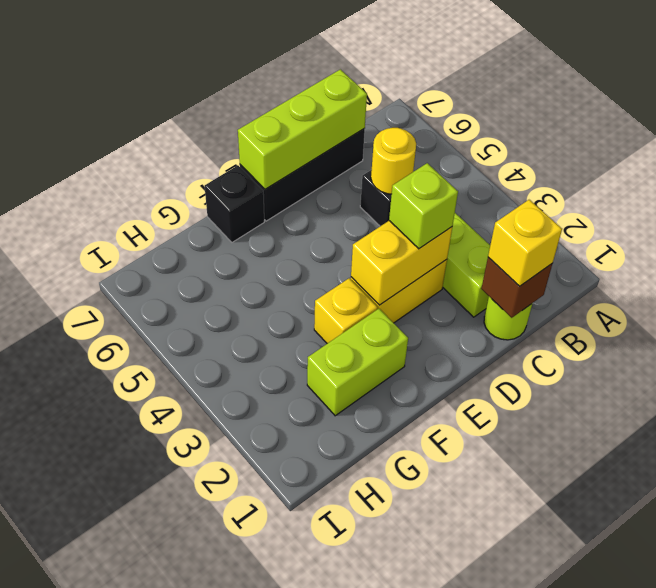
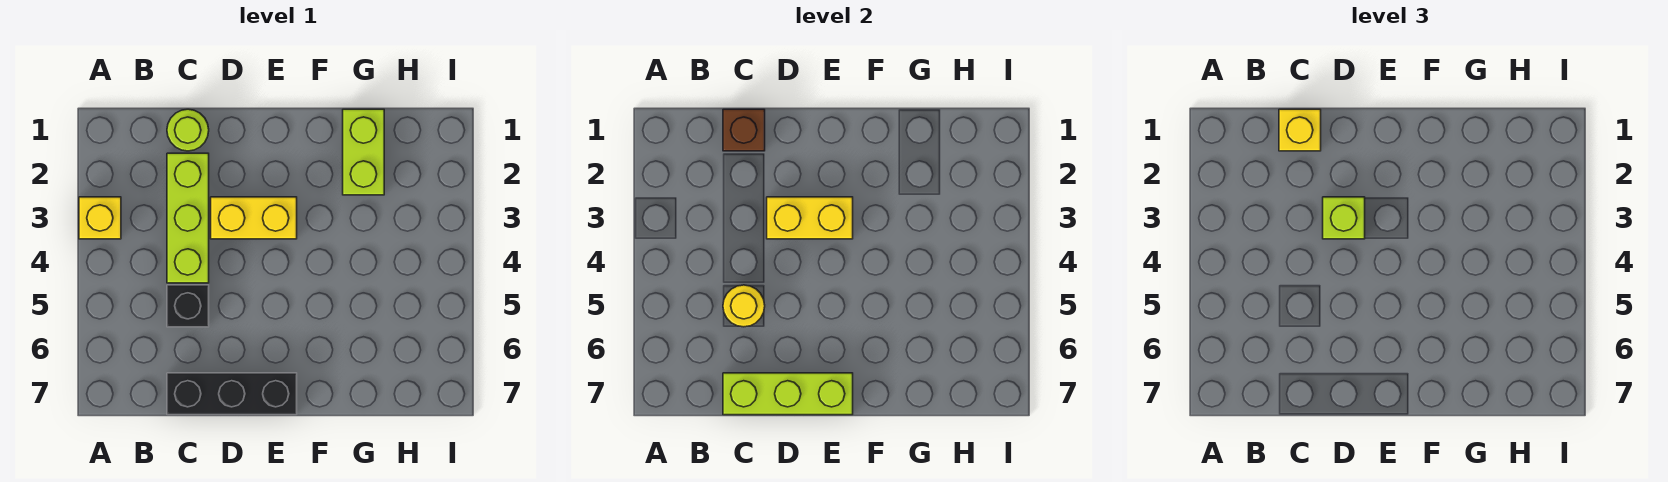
lime brick F2:G2 level 1 -> lime brick G1:G2 level 1
yellow brick F3 level 1 -> yellow brick A3 level 1
black brick F7 level 1 -> none

